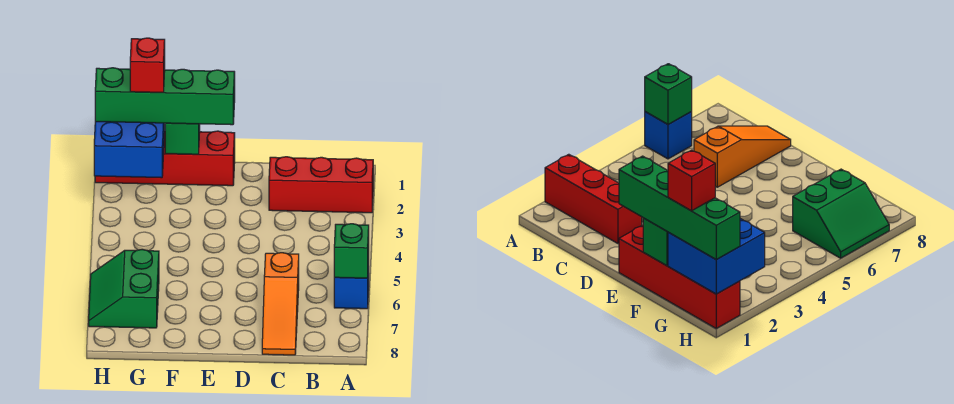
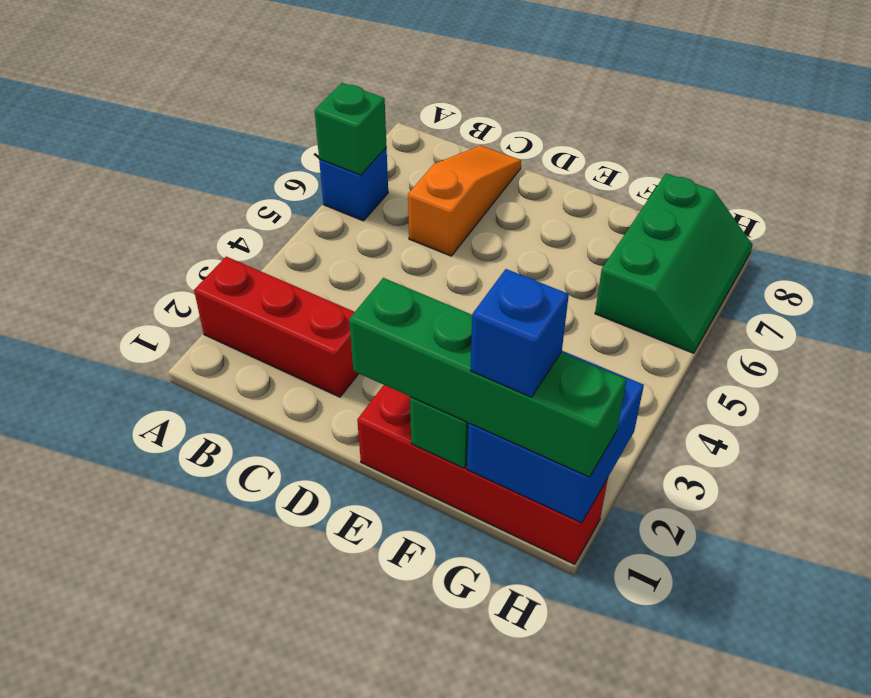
red brick G1 level 4 -> blue brick G1 level 4
green slope G6:H7 level 1 top G -> green slope G6:H8 level 1 top G

